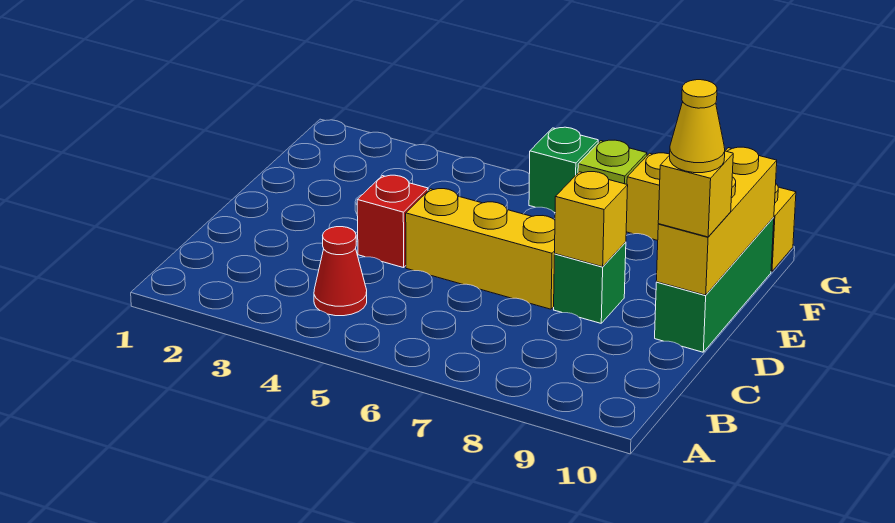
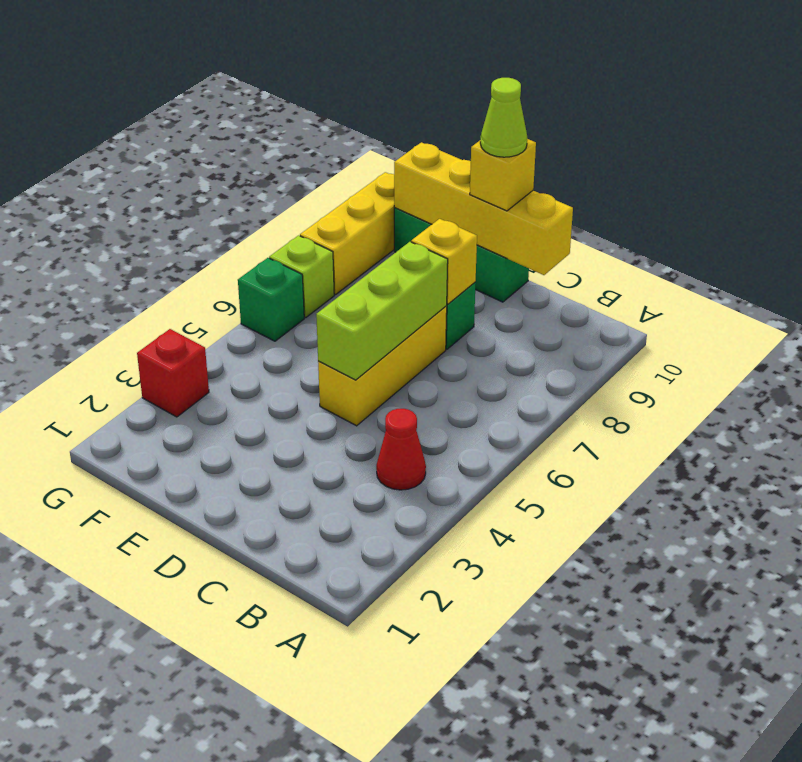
red brick D4 level 1 -> red brick G3 level 1
none -> lime brick D5:D7 level 2
yellow brick D10:F10 level 2 -> yellow brick C10:F10 level 2
yellow cone D10 level 4 -> lime cone D10 level 4

